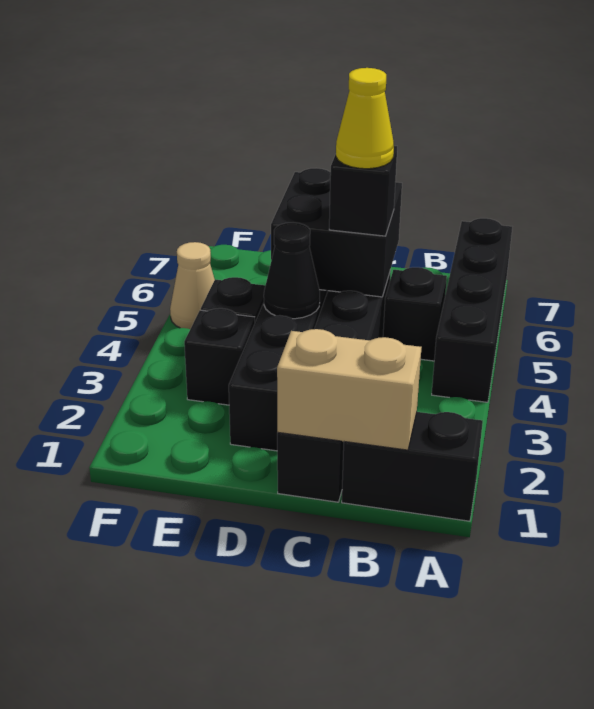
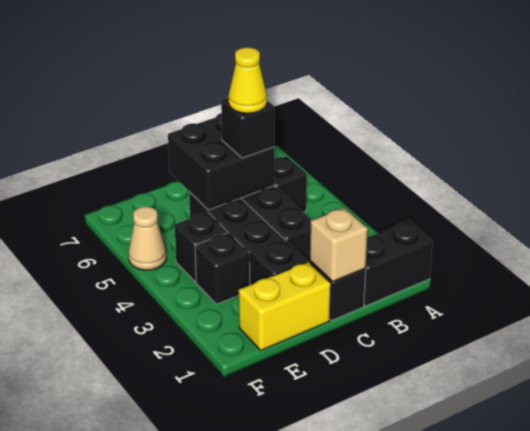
black brick A4:A7 level 1 -> none
tan brick B1:C1 level 2 -> tan brick C1 level 2
none -> yellow brick D1:E1 level 1
black cone D4 level 2 -> none

